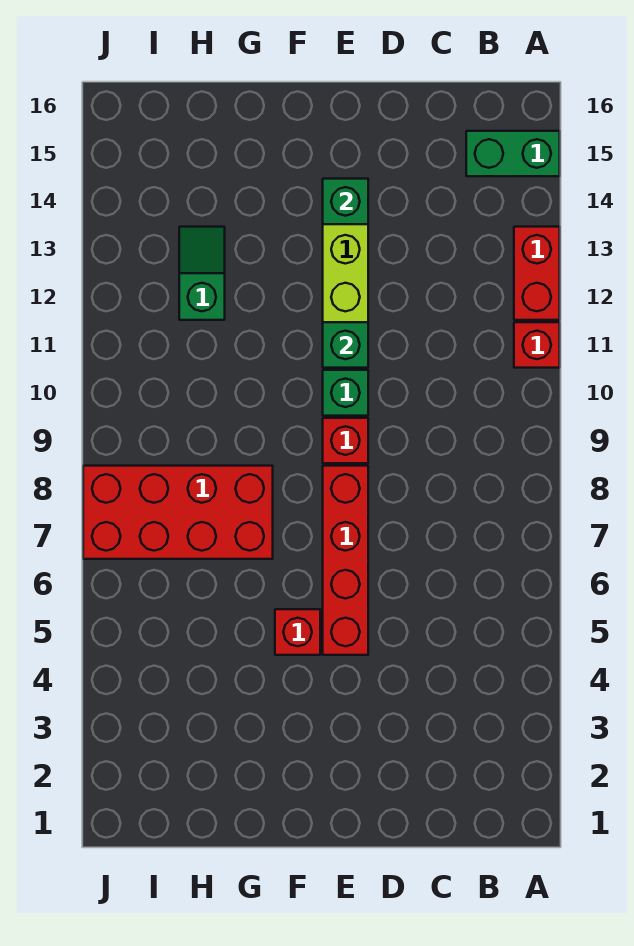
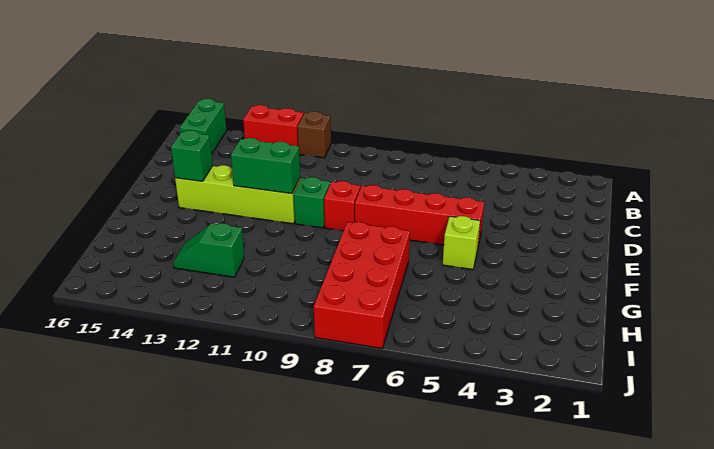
red brick A11 level 1 -> brown brick A11 level 1
green brick E11 level 2 -> green brick E11:E12 level 2
red brick F5 level 1 -> lime brick F5 level 1

